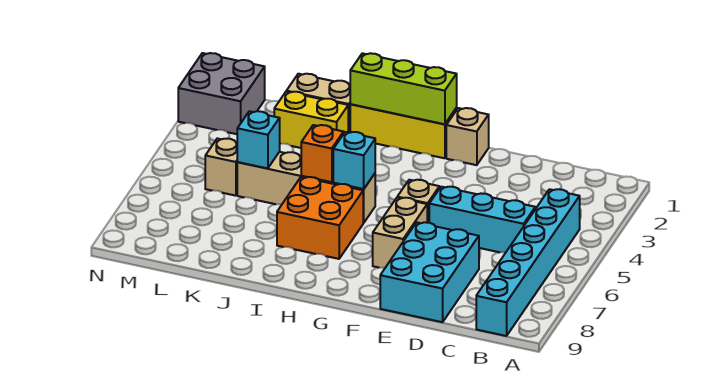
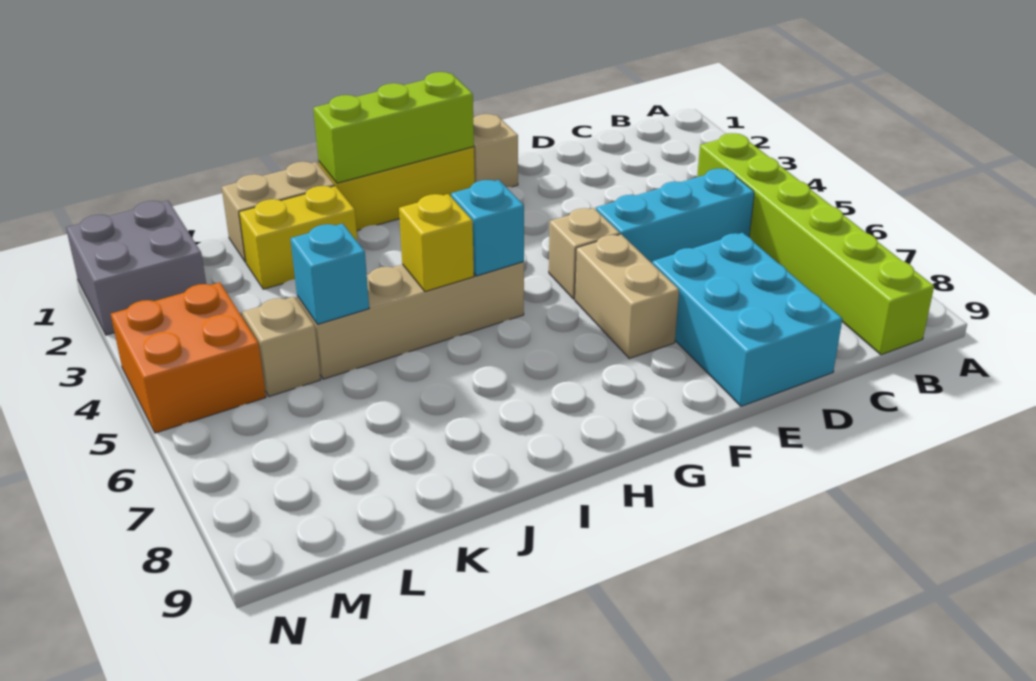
cyan brick B4:B9 level 1 -> lime brick B4:B9 level 1
orange brick H6:I7 level 1 -> orange brick M4:N5 level 1
orange brick I5 level 2 -> yellow brick I5 level 2

